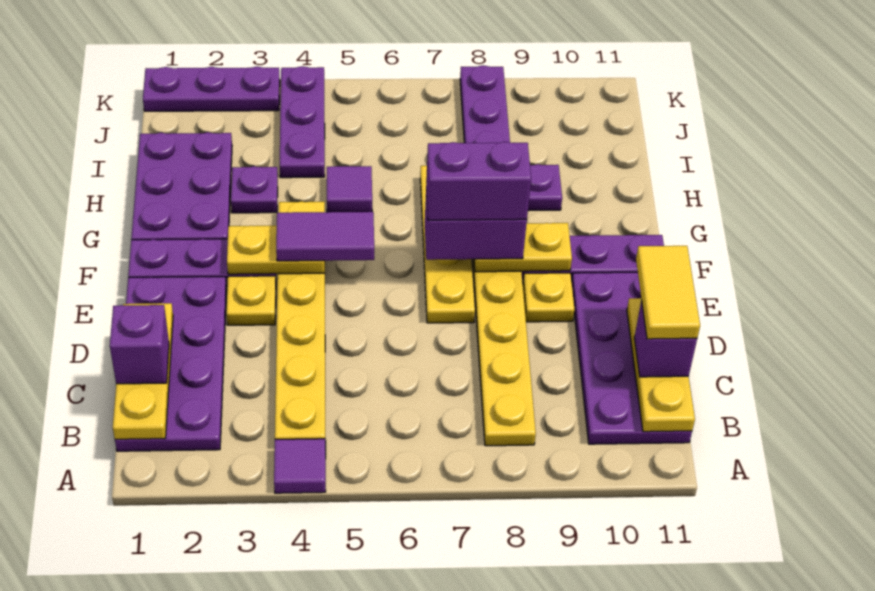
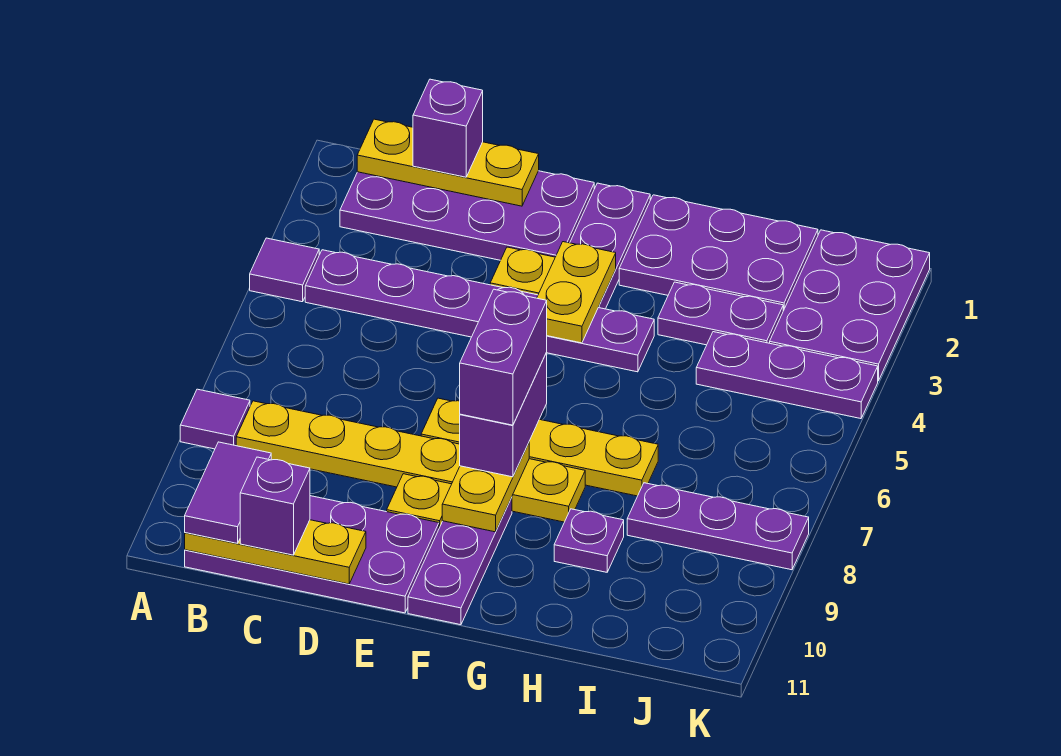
yellow plate B4:G4 level 1 -> purple plate B4:G4 level 1
yellow tile C11:D11 level 4 -> none
purple tile F4:F5 level 3 -> purple tile B10:B11 level 3
purple plate H3 level 1 -> purple plate H3:I3 level 1
purple tile H5 level 1 -> purple tile A8 level 1
purple plate K1:K3 level 1 -> purple plate J1:K3 level 1

